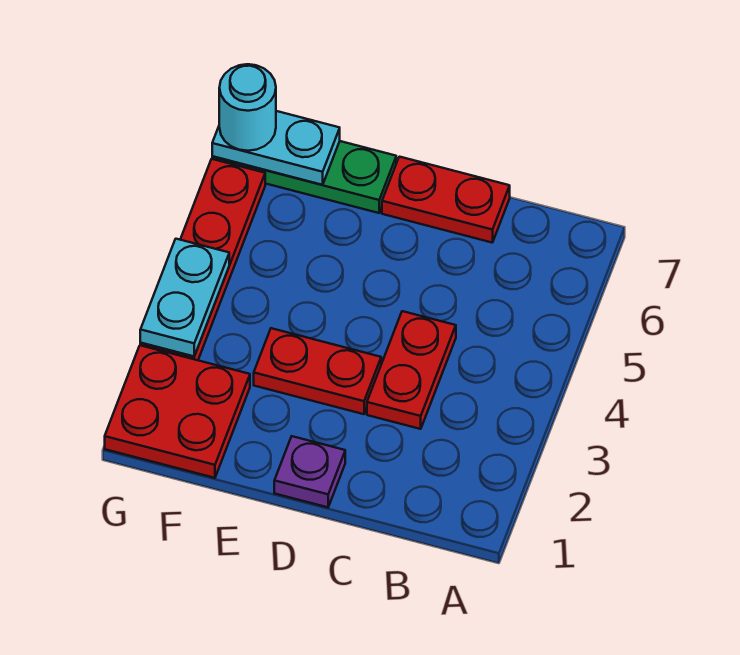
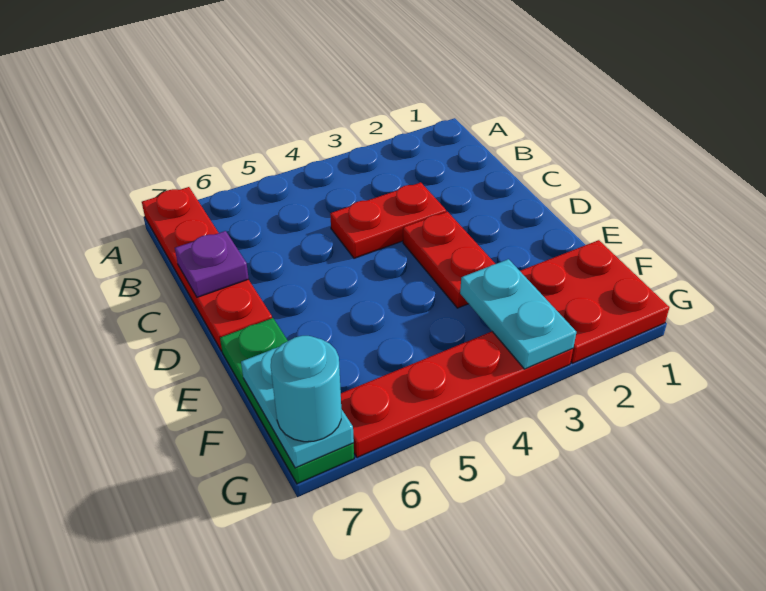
red plate C7:D7 level 1 -> red plate A7:D7 level 1
purple plate D1 level 1 -> purple plate C7 level 2
cyan plate G3:G4 level 2 -> cyan plate F3:G3 level 2

